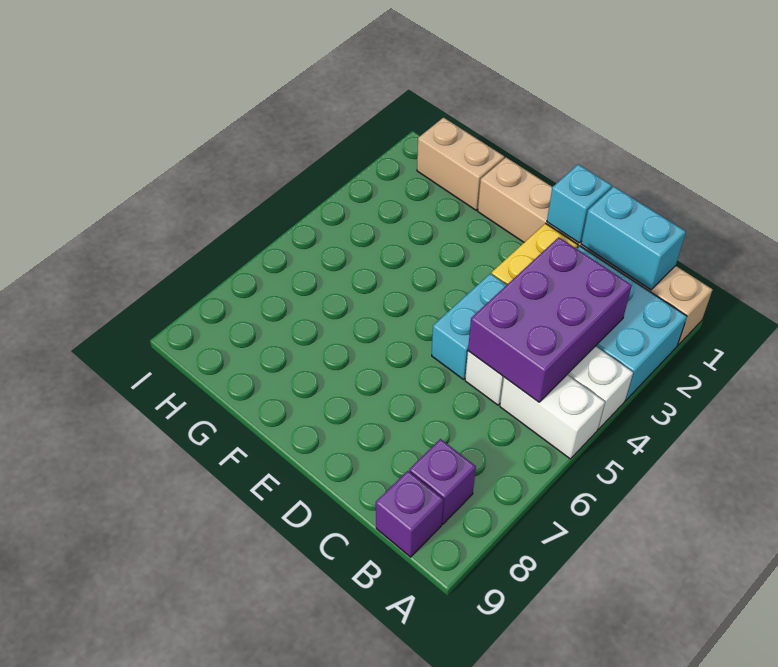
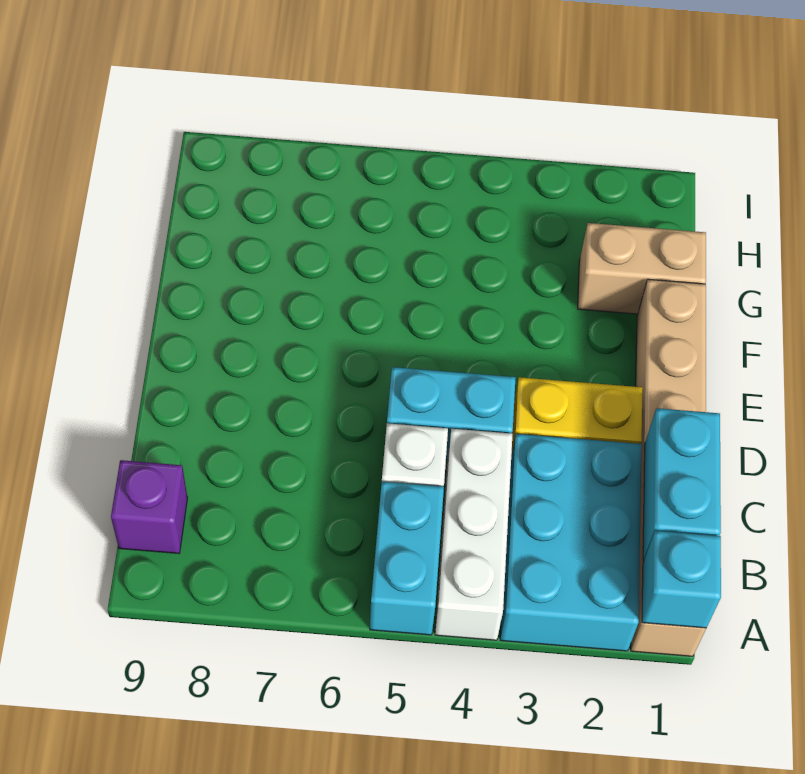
white brick A5:B5 level 1 -> cyan brick A5:B5 level 1
purple brick B3:C5 level 2 -> none
purple brick B8 level 1 -> none
cyan brick D1 level 2 -> cyan brick A1 level 2
tan brick G1:H1 level 1 -> tan brick G1:G2 level 1

